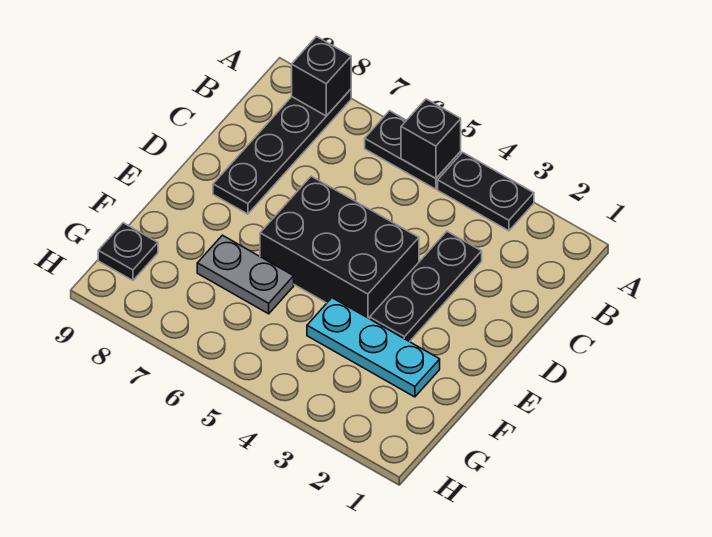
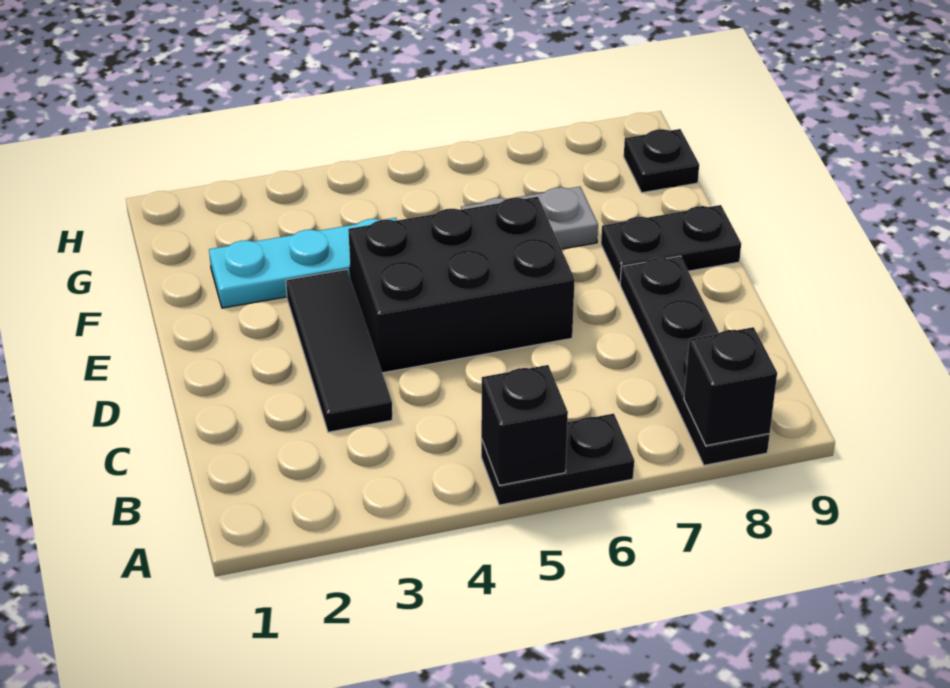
black plate A3:A4 level 1 -> black plate E8:E9 level 1
black plate C3:E3 level 1 -> black tile C3:E3 level 1

